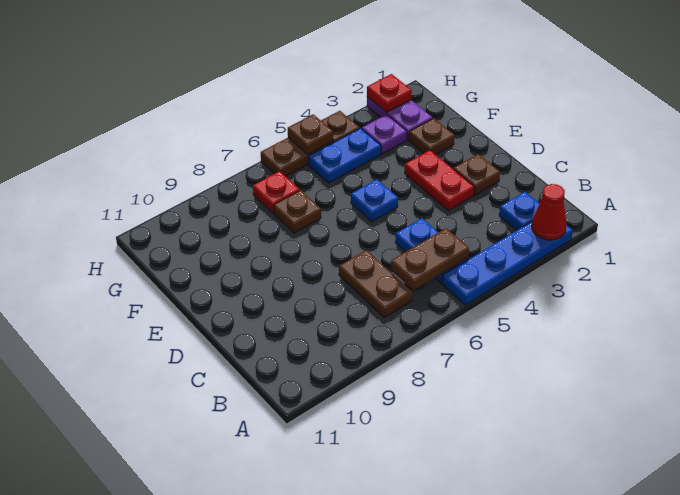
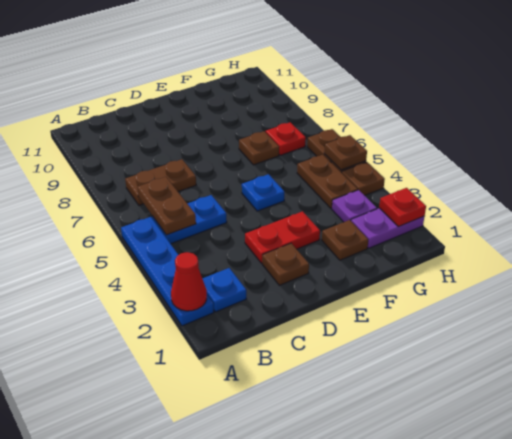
blue plate G4:G5 level 1 -> brown plate G4:G5 level 1

